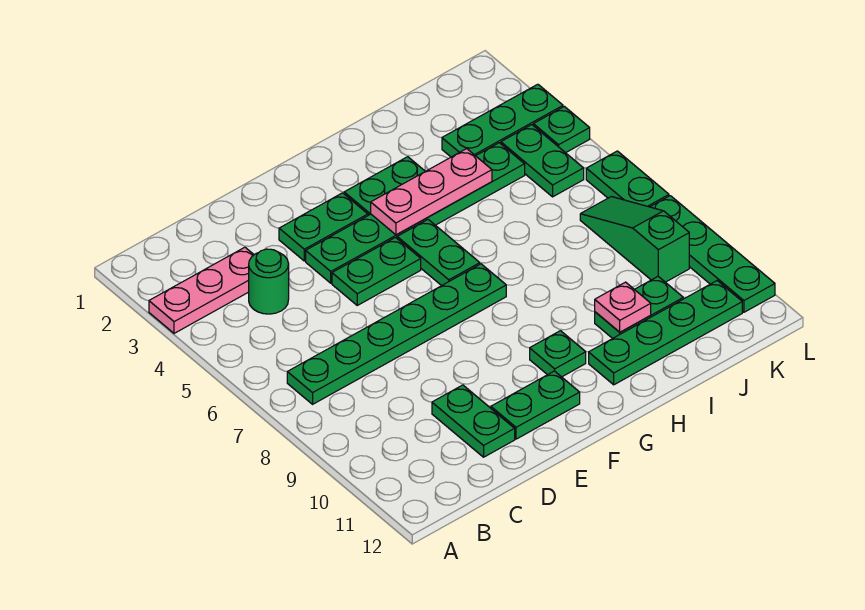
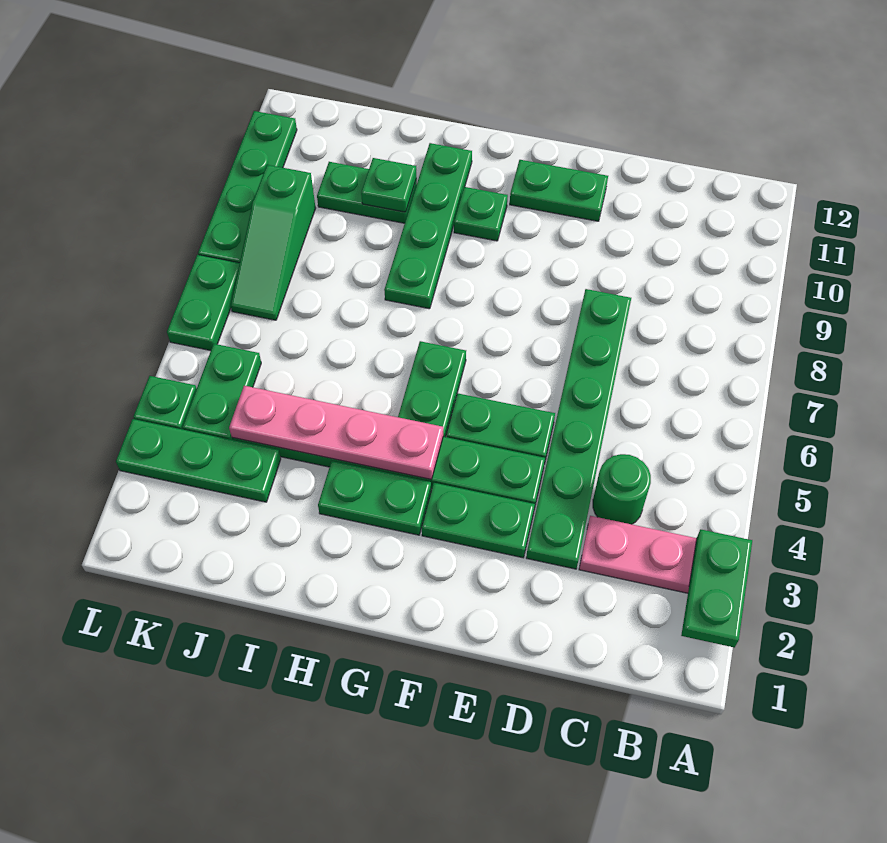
green plate B7:G7 level 1 -> green plate D3:D8 level 1
green plate D10:D11 level 1 -> green plate A2:A3 level 2
pink plate G4:I4 level 2 -> pink plate G4:J4 level 2
green plate H11:K11 level 1 -> green plate H8:H11 level 1
pink plate I10 level 2 -> green plate I10 level 2

